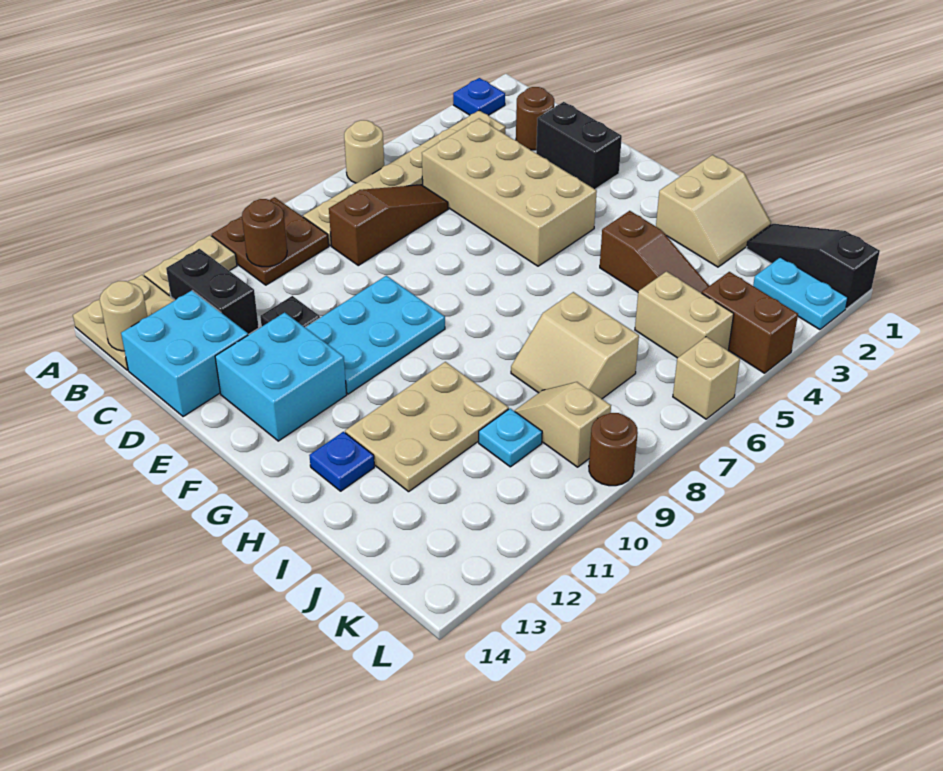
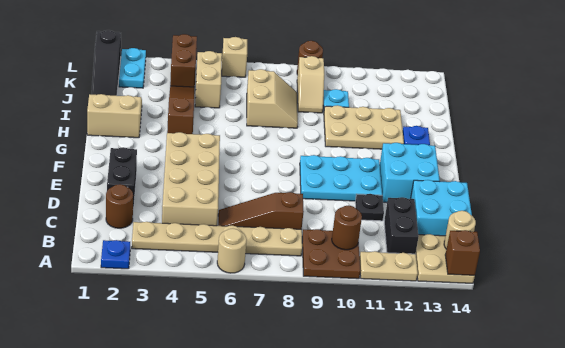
none -> brown brick A14 level 2

